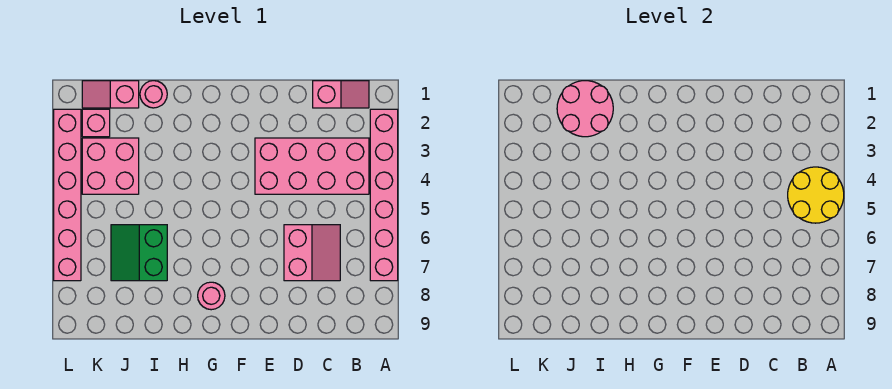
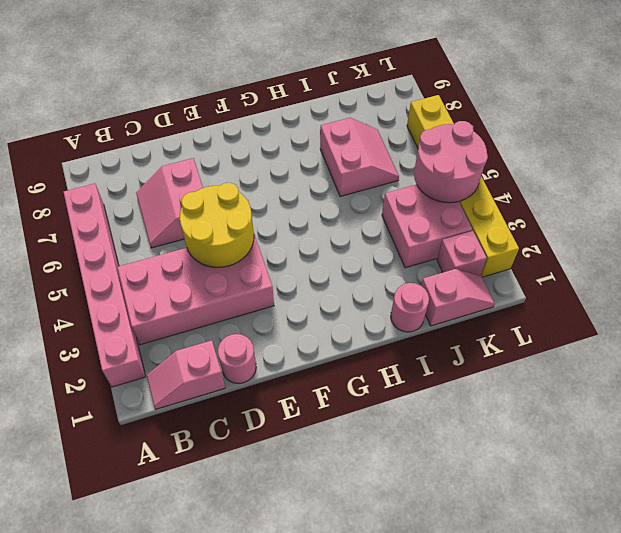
yellow round brick A4:B5 level 2 -> yellow round brick D4:E5 level 2
pink round brick G8 level 1 -> pink round brick D1 level 1
pink round brick I1:J2 level 2 -> pink round brick K4:L5 level 2
green slope I6:J7 level 1 top I -> pink slope I6:J7 level 1 top I
pink brick L2:L7 level 1 -> yellow brick L2:L7 level 1

